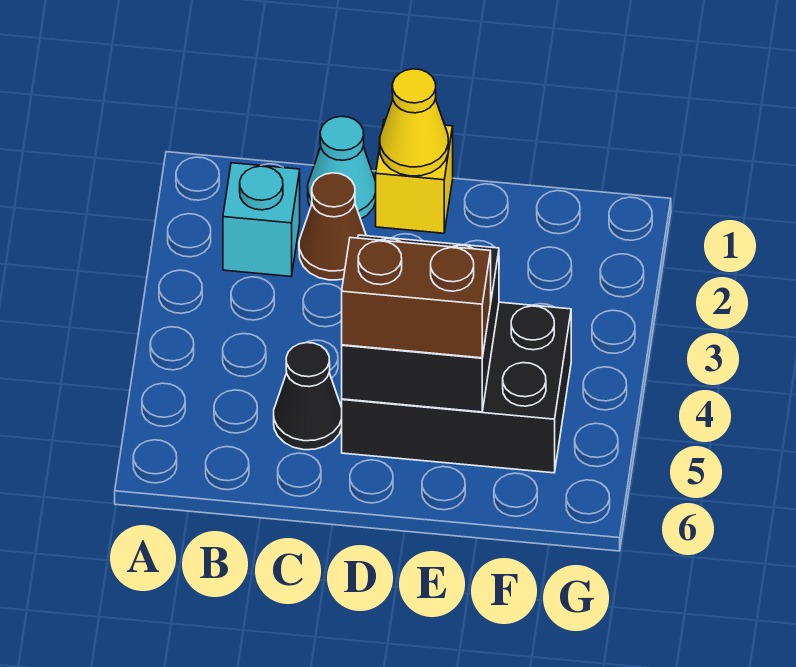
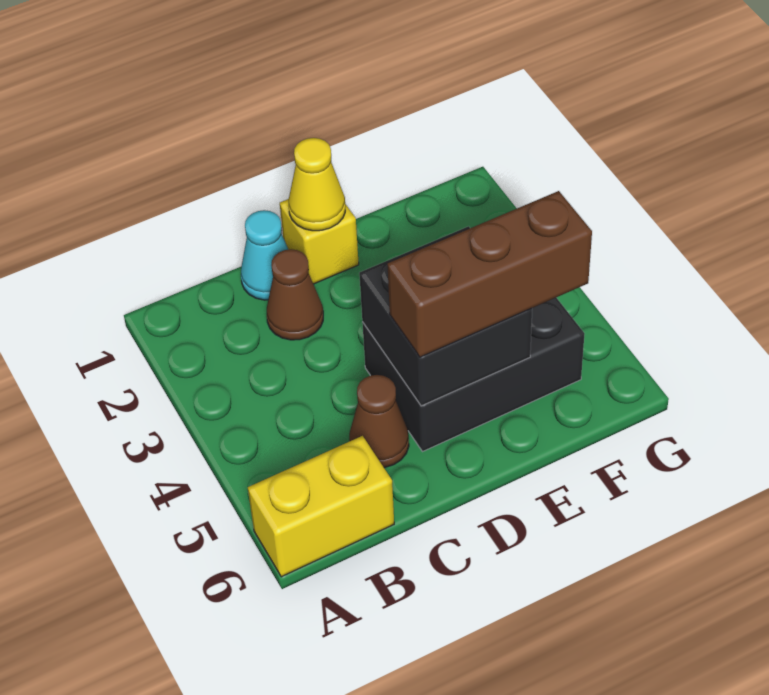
none -> yellow brick A6:B6 level 1
cyan brick B2 level 1 -> none
black cone C5 level 1 -> brown cone C5 level 1
brown brick D5:E5 level 3 -> brown brick D5:F5 level 3

